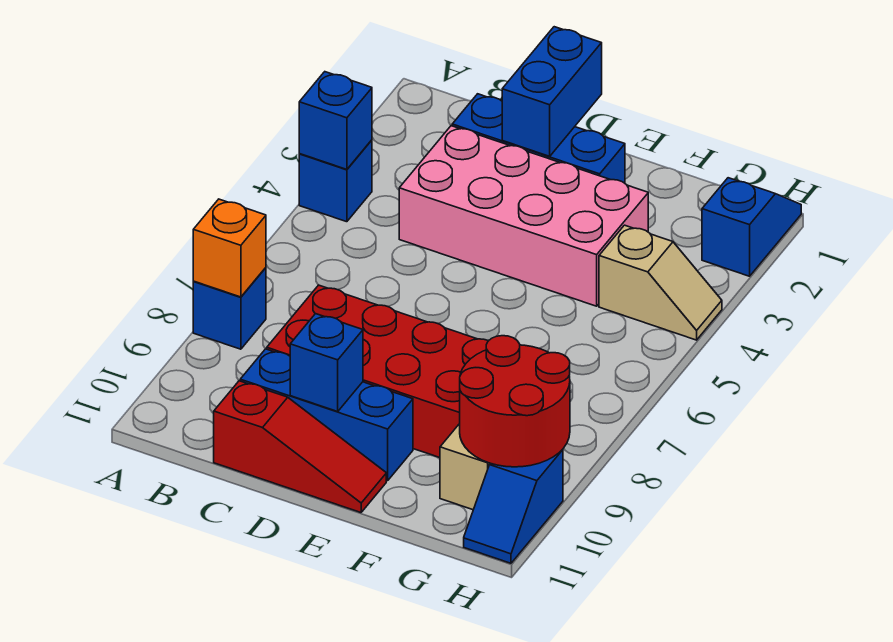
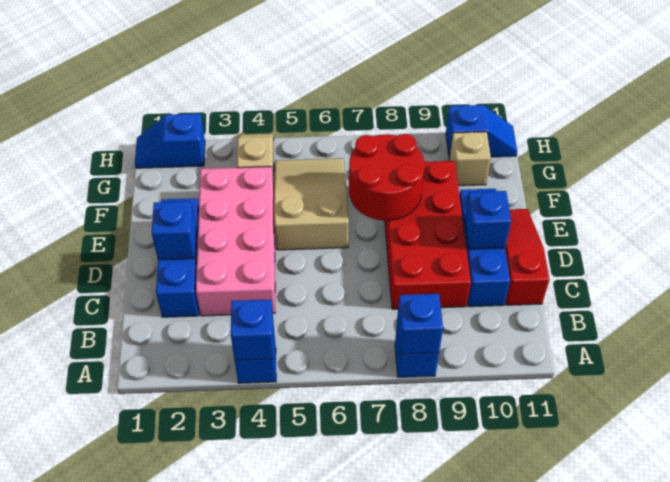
orange brick A8 level 2 -> blue brick A8 level 2
blue brick D1:D2 level 2 -> blue brick D2 level 2
none -> tan slope E5:G6 level 1 top E
red round brick G9:H10 level 2 -> red round brick E7:F8 level 2

